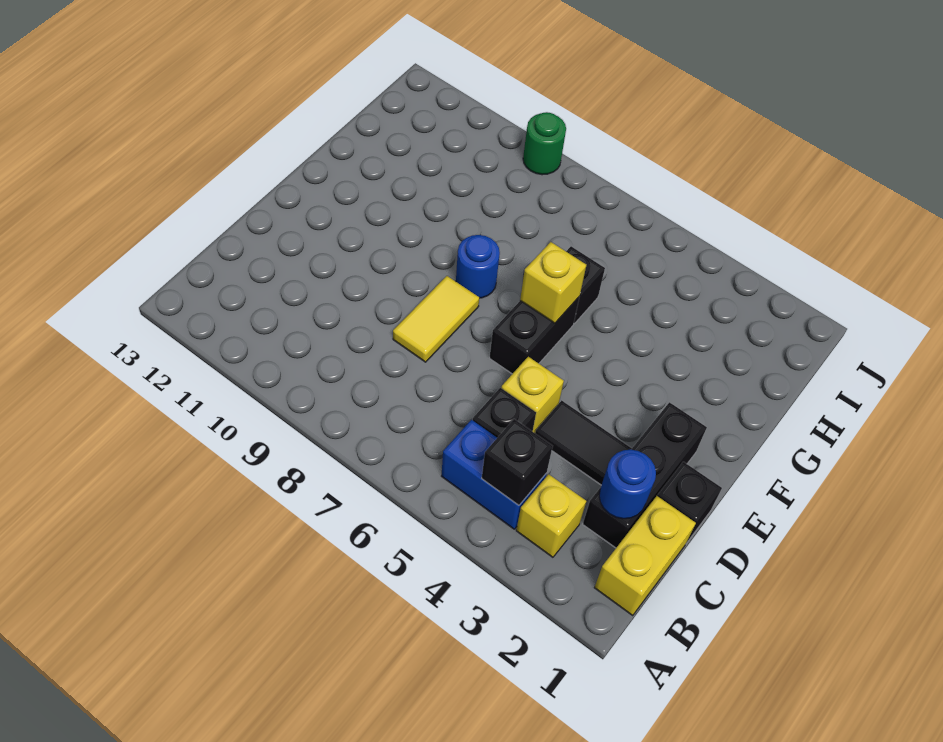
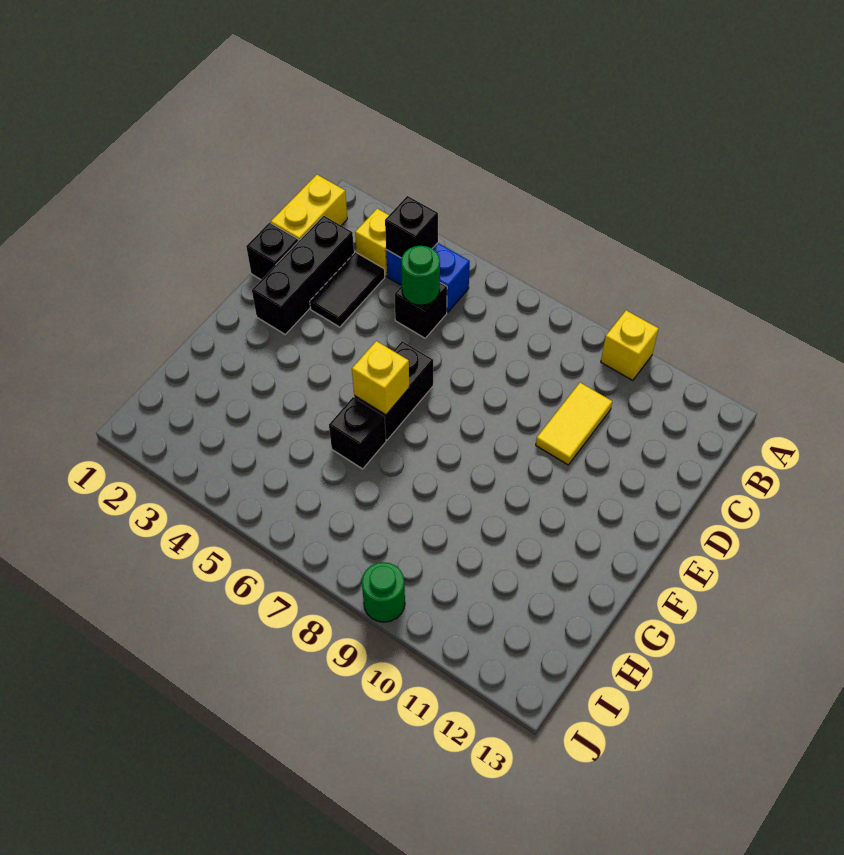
blue round brick C2 level 2 -> none
none -> green round brick C5 level 2
black tile D3:D4 level 1 -> black tile C3:D3 level 1
yellow brick D5 level 1 -> yellow brick A10 level 1
yellow tile D8:E8 level 1 -> yellow tile C10:D10 level 1
blue round brick F8 level 1 -> none

